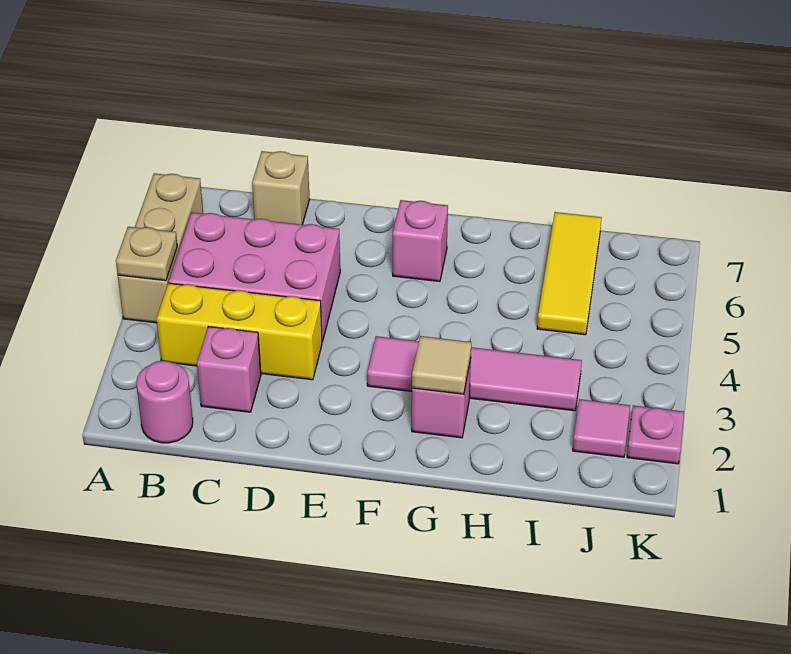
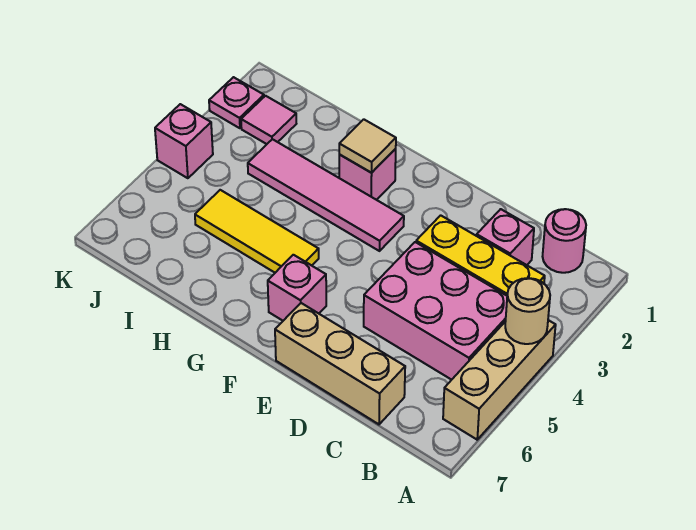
tan plate A4 level 2 -> tan round brick A4 level 2
tan brick C7 level 1 -> tan brick C7:E7 level 1
yellow tile I5:I7 level 1 -> yellow tile G5:I5 level 1
none -> pink brick K4 level 1

